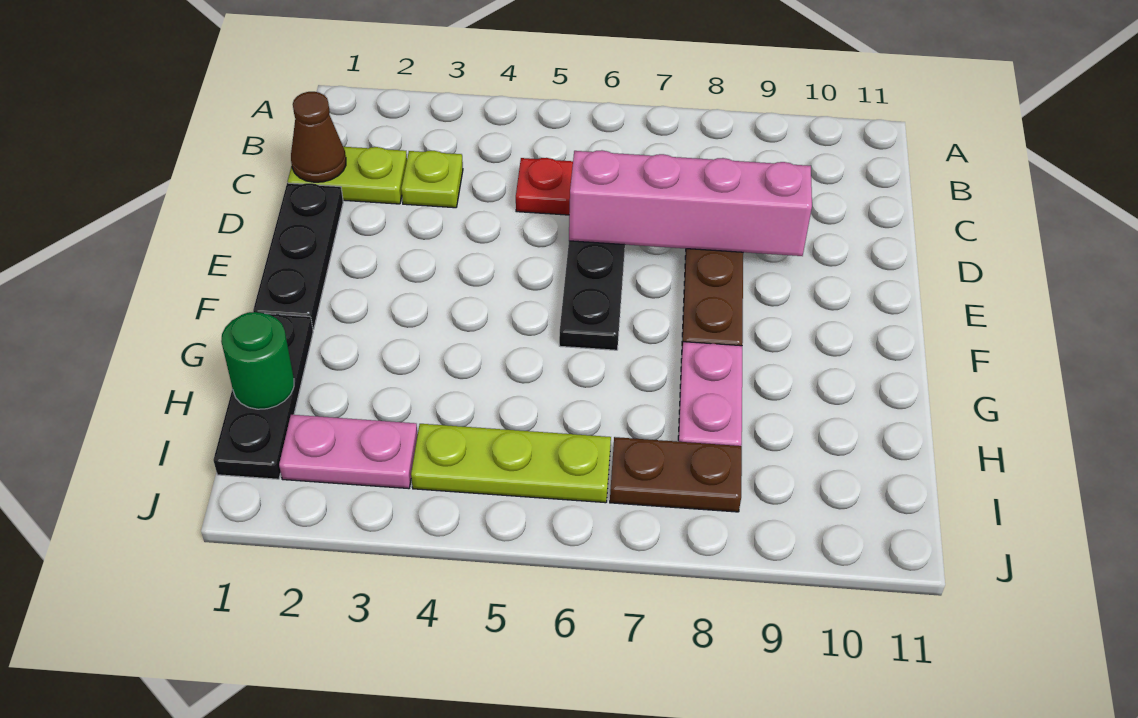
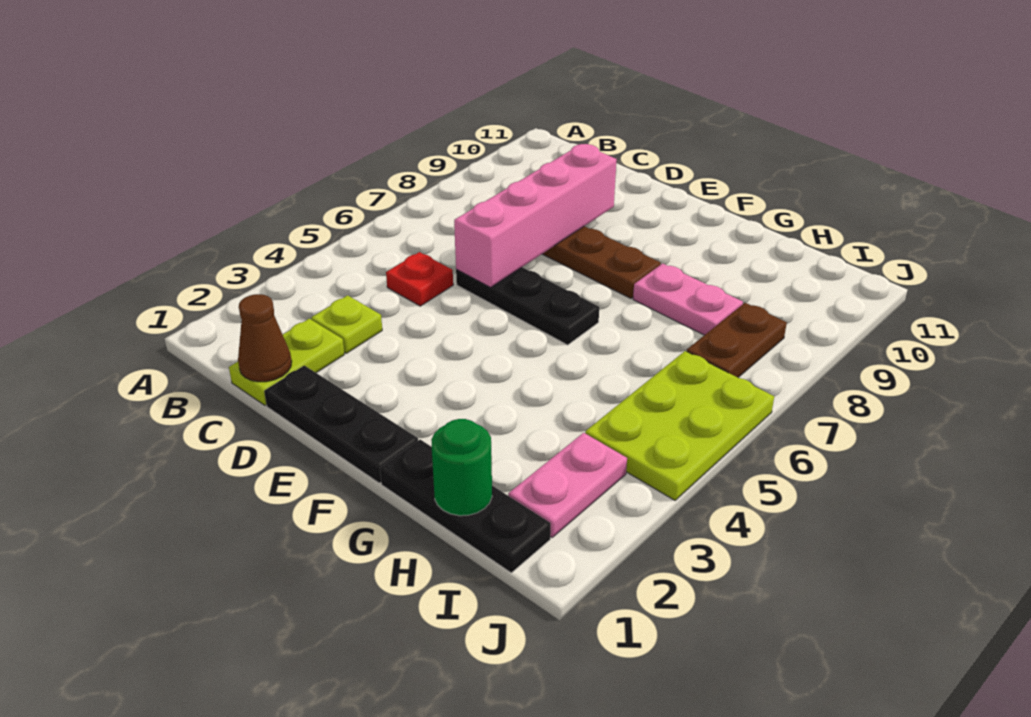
lime plate I4:I6 level 1 -> lime plate I4:J6 level 1

